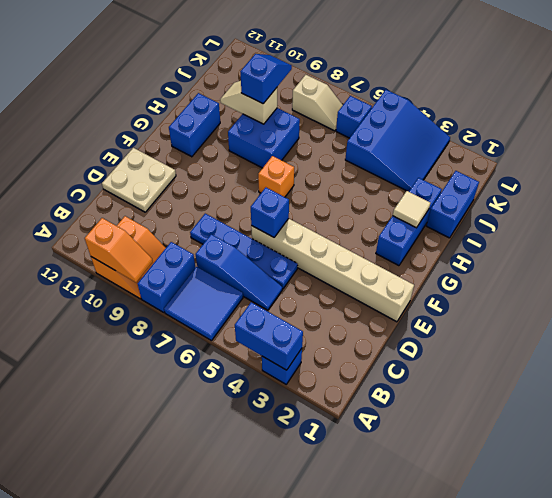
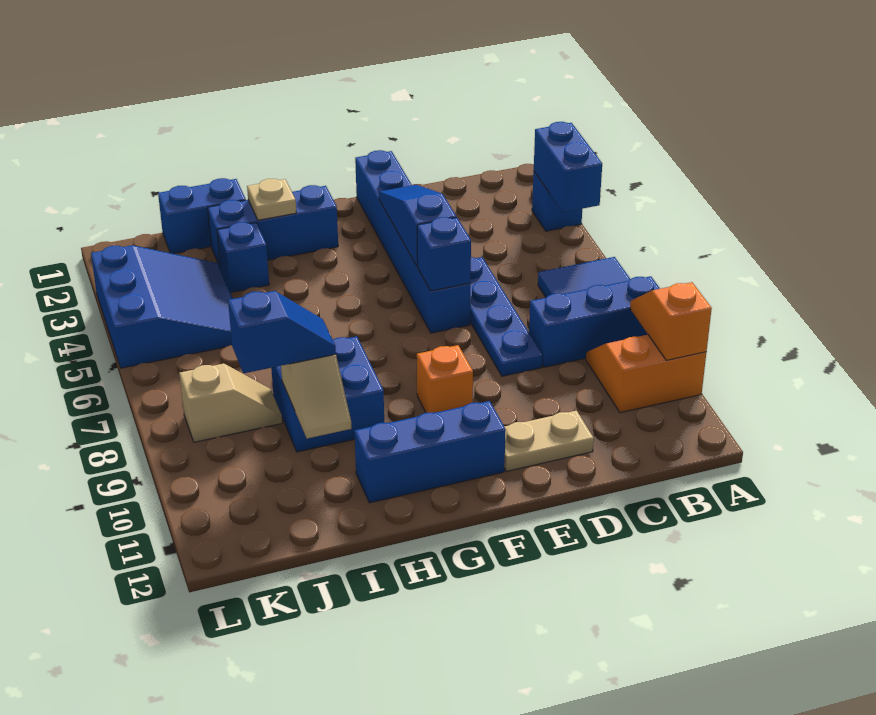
blue brick A8:B8 level 1 -> blue brick A8:C8 level 1
blue slope C5:C7 level 1 top 7 -> blue slope E3:E5 level 2 top 5
tan plate D11:E12 level 1 -> tan plate D11:E11 level 1
tan brick E1:E6 level 1 -> blue brick E1:E6 level 1
orange brick G7 level 1 -> orange brick F9 level 1
blue brick G11:H11 level 1 -> blue brick F11:H11 level 1
tan tile H2 level 2 -> tan plate H2 level 2
blue slope I9:J9 level 3 top I -> blue slope I9:J9 level 3 top J
blue slope J3:L5 level 1 top 5 -> blue slope J3:L5 level 1 top L
blue brick K6 level 1 -> blue brick I3 level 1
tan slope K7:K8 level 1 top 8 -> tan slope J8:K8 level 1 top K

